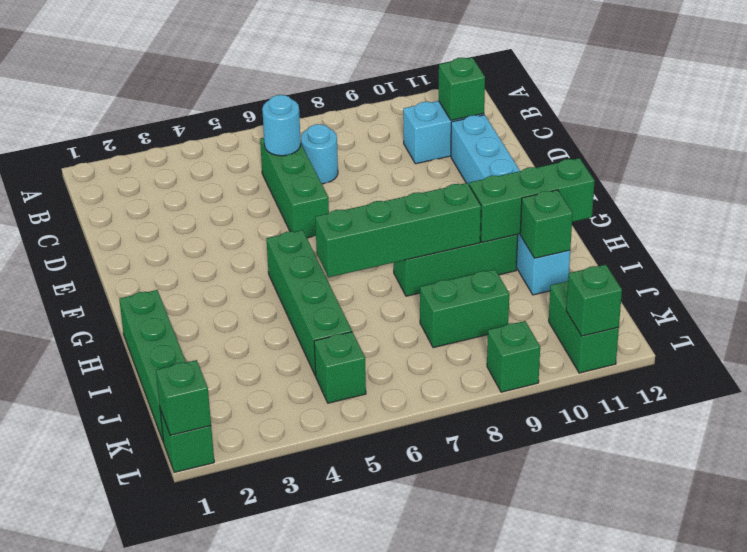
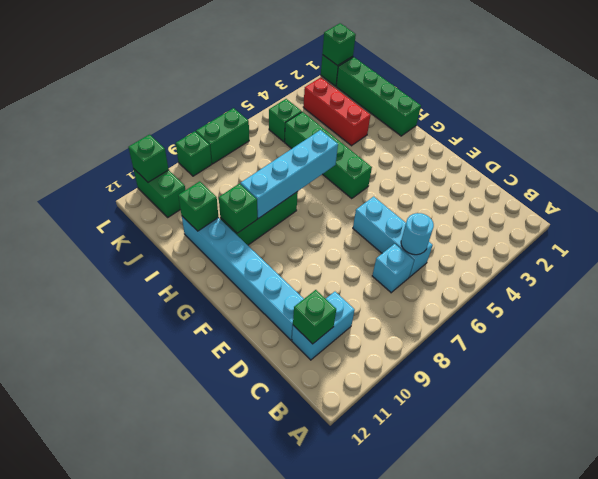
green brick C6:E6 level 1 -> cyan brick C6:E6 level 1
cyan round brick C7 level 1 -> cyan brick C7 level 1
green brick H6:H9 level 2 -> cyan brick H6:H9 level 2
green brick H10:H12 level 2 -> green brick H10 level 2
none -> red brick I3:K3 level 1
green brick J8:J9 level 1 -> green brick L7:L8 level 1

